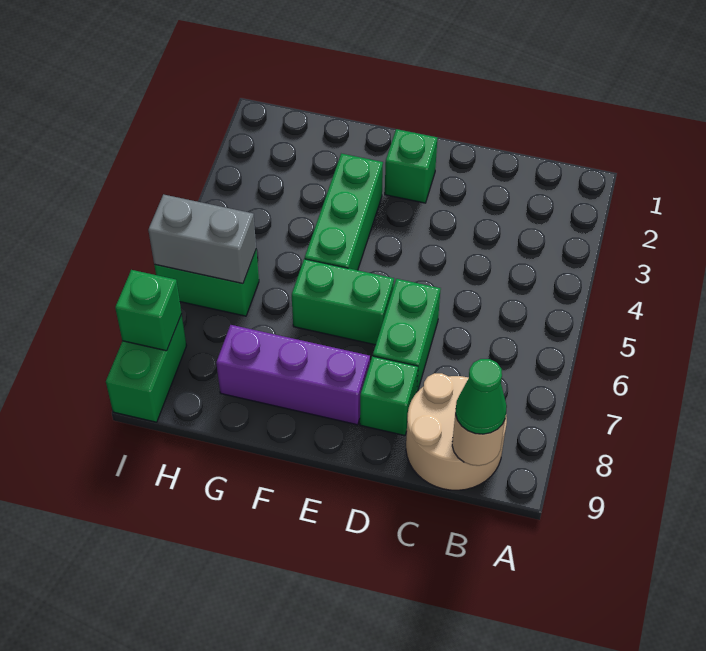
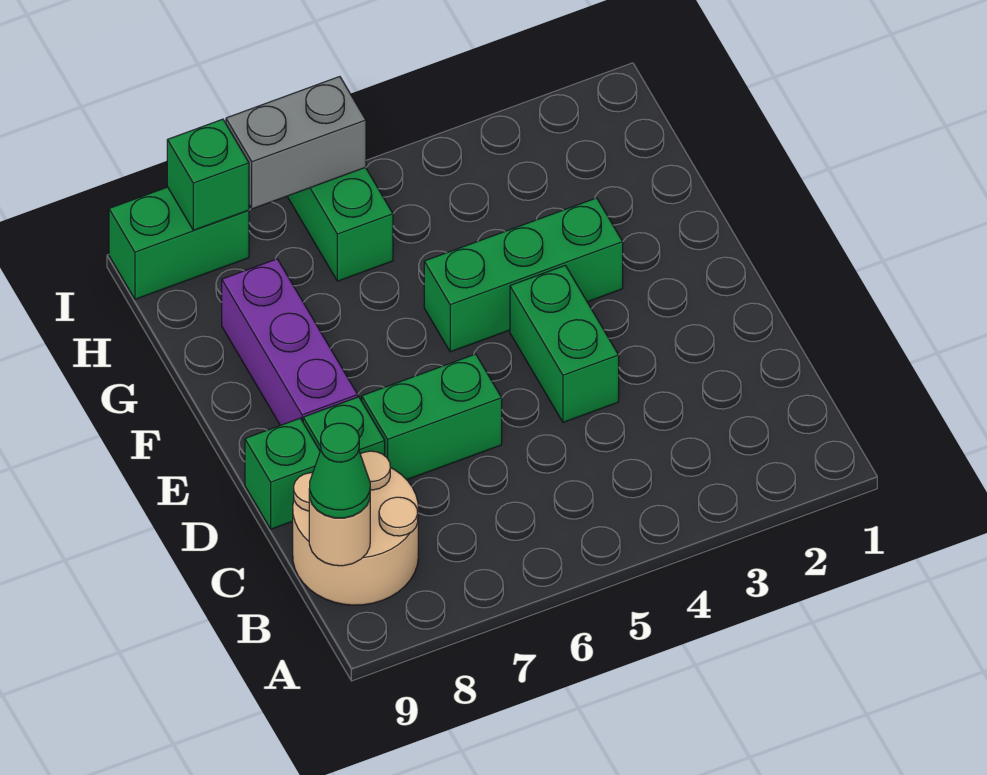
green brick E2 level 1 -> green brick D9 level 1
green brick E6:F6 level 1 -> green brick D4:E4 level 1
grey brick H6:I6 level 2 -> grey brick I6:I7 level 2

